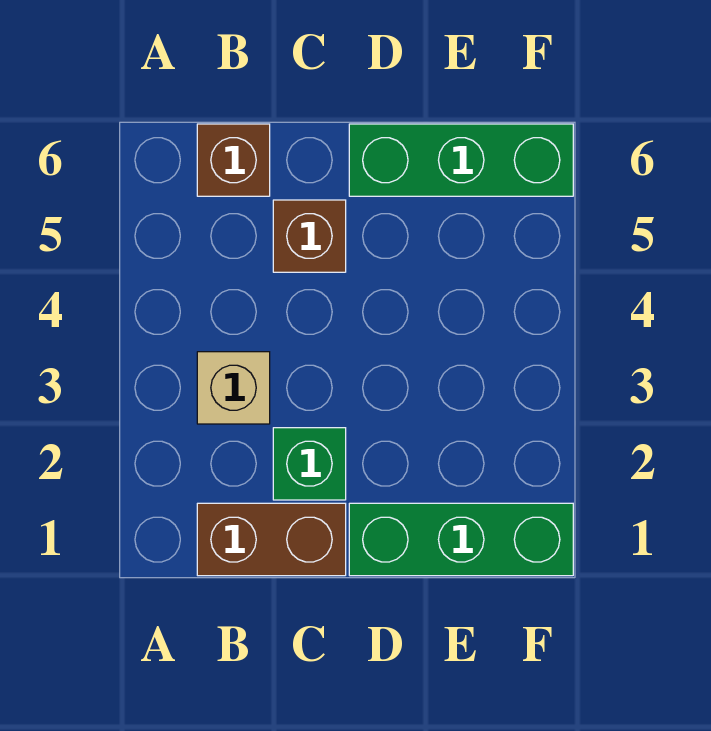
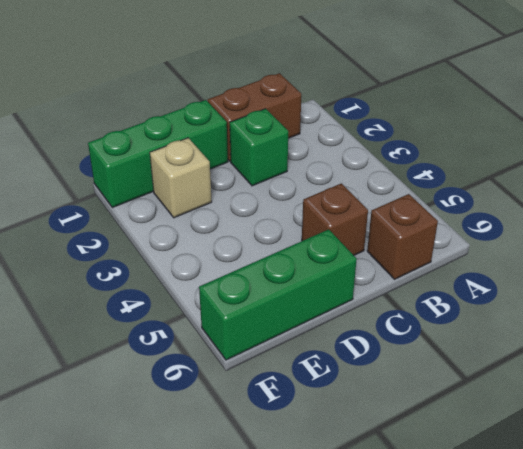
tan brick B3 level 1 -> tan brick E2 level 1

